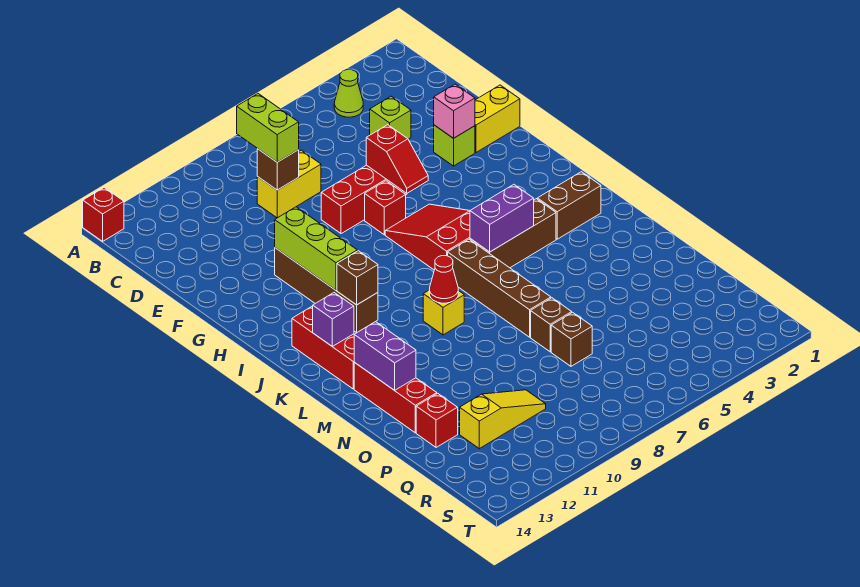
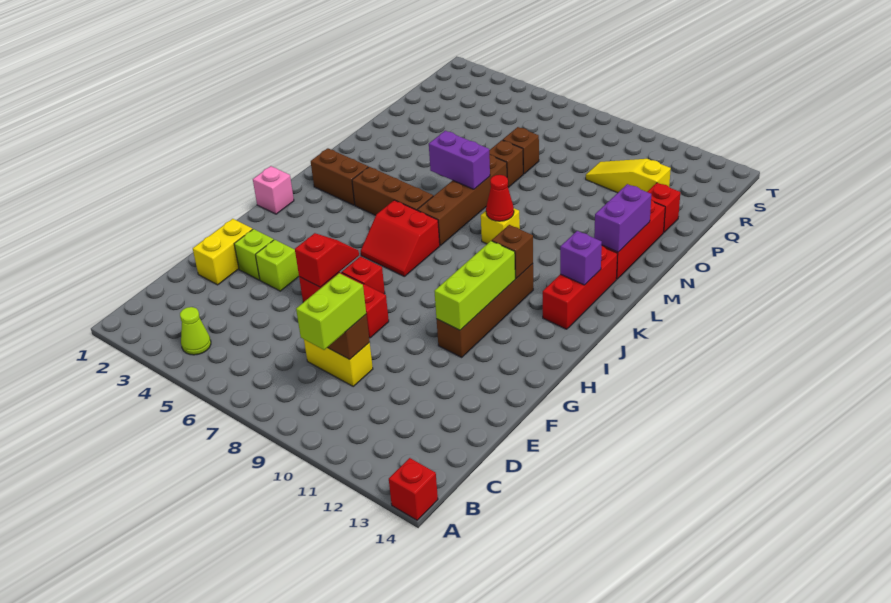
lime brick D4 level 1 -> lime brick F4 level 1
yellow brick F1:F2 level 1 -> yellow brick E2:F2 level 1
pink brick F3 level 2 -> pink brick I1 level 1
red slope H6:J7 level 1 top J -> red slope I6:J7 level 1 top J
purple brick K5:K6 level 2 -> purple brick M6:M7 level 2

